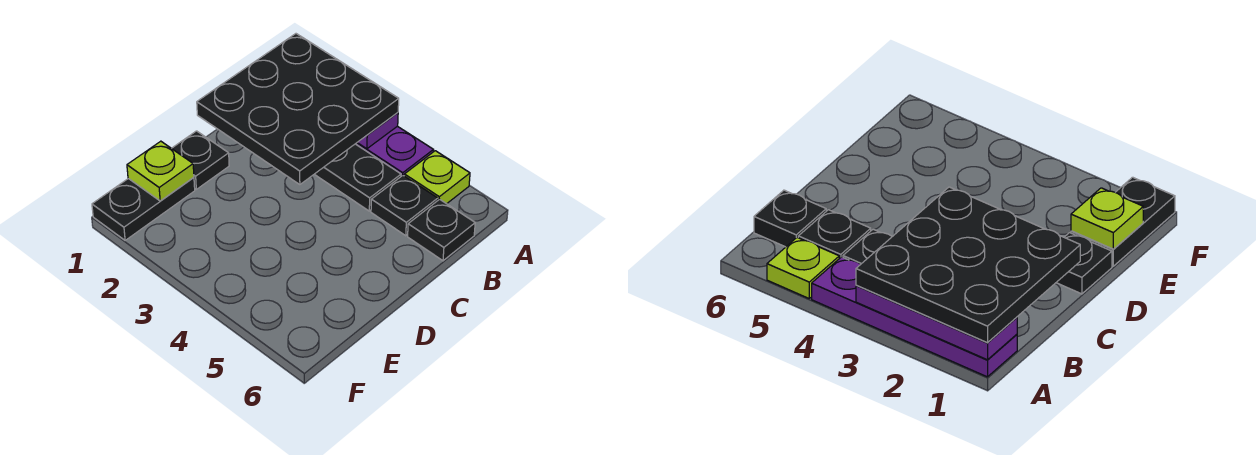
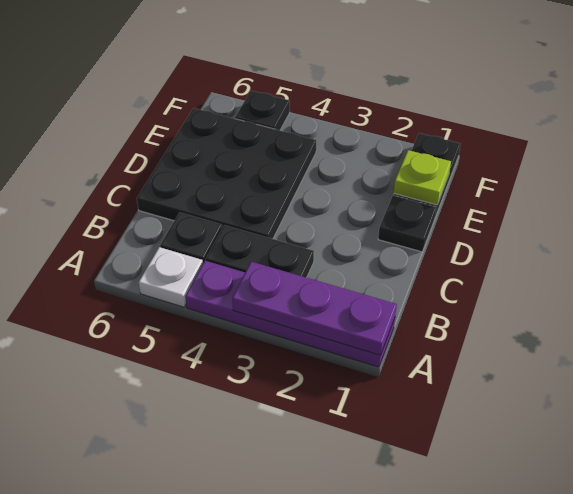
black plate A1:C3 level 3 -> black plate C4:E6 level 1
lime plate A5 level 1 -> white plate A5 level 1
black plate B6 level 1 -> black plate F5 level 1

